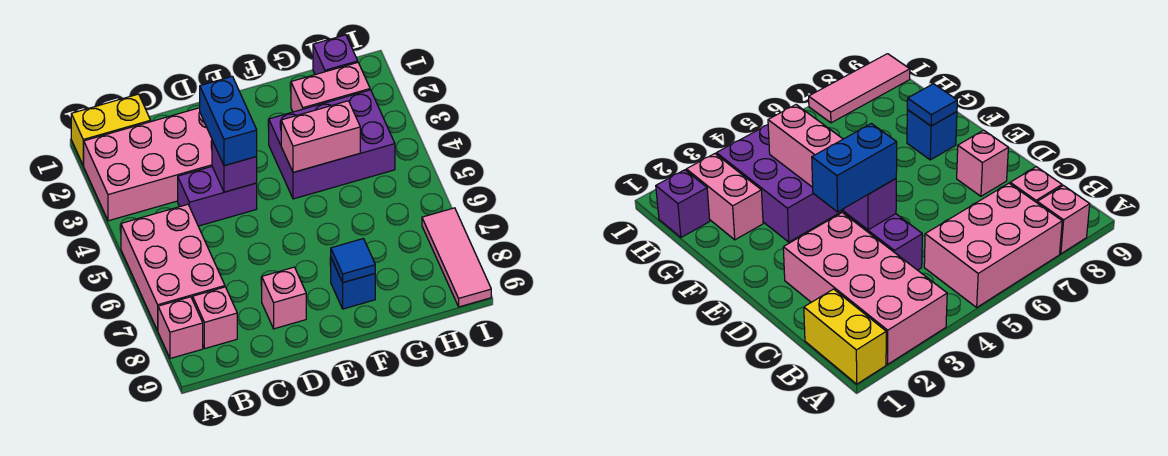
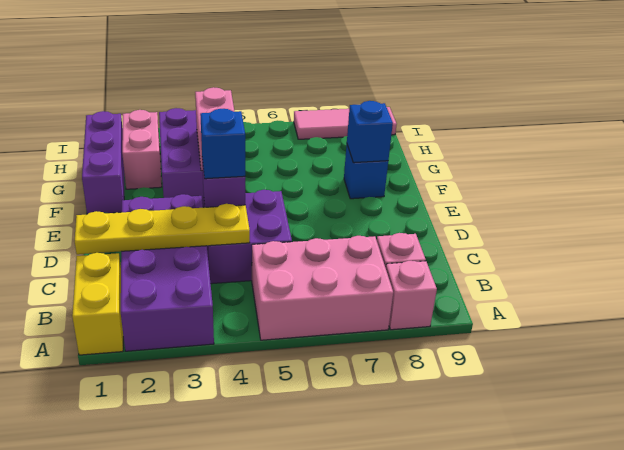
pink brick A2:D3 level 1 -> purple brick A2:D3 level 1
none -> yellow plate C1:C4 level 2
purple brick C4:D4 level 1 -> purple brick C4:D5 level 1
blue brick D3:D4 level 3 -> blue brick D4 level 3
pink brick D8 level 1 -> none
blue tile F8 level 2 -> blue brick F8 level 2
purple brick H1 level 1 -> purple brick F1:H1 level 1

